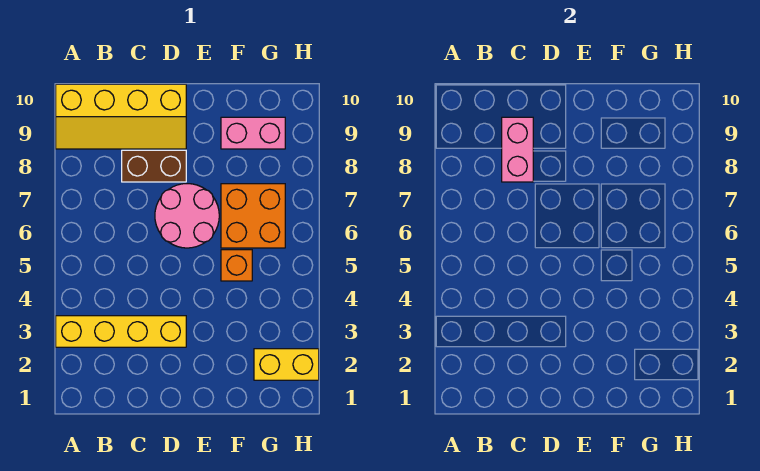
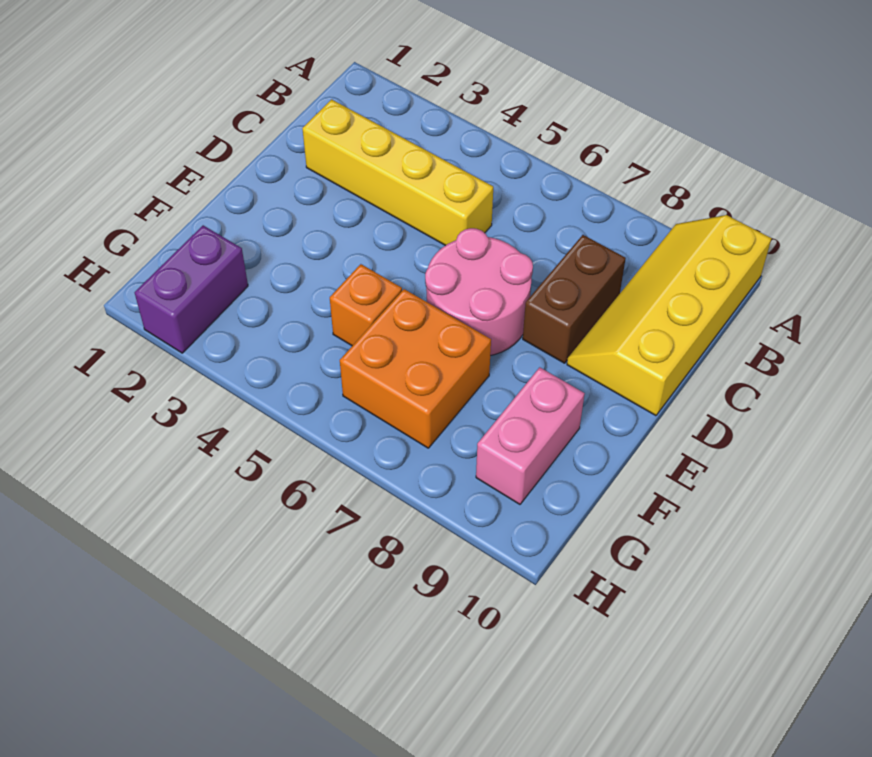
yellow brick A3:D3 level 1 -> yellow brick C2:C5 level 1
pink brick C8:C9 level 2 -> none
yellow brick G2:H2 level 1 -> purple brick G2:H2 level 1

